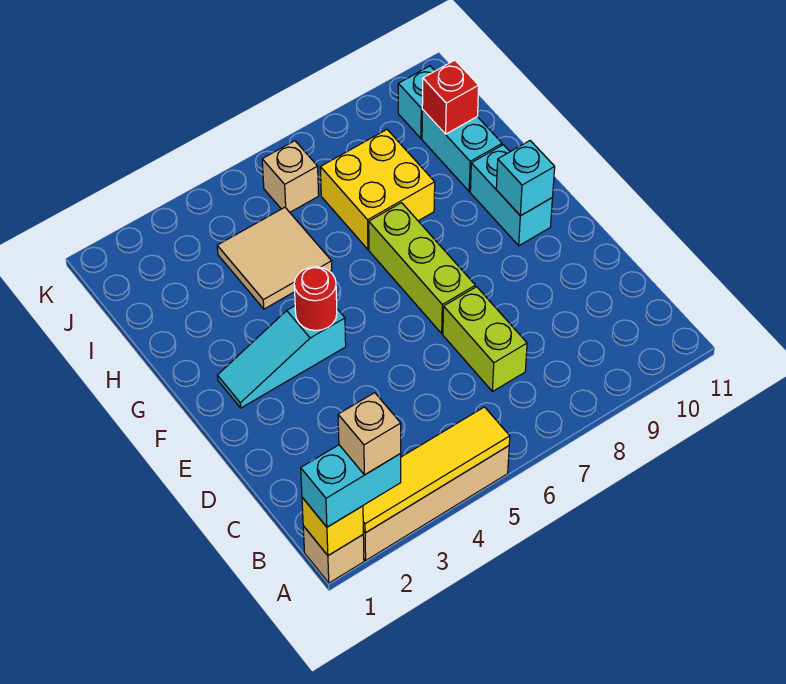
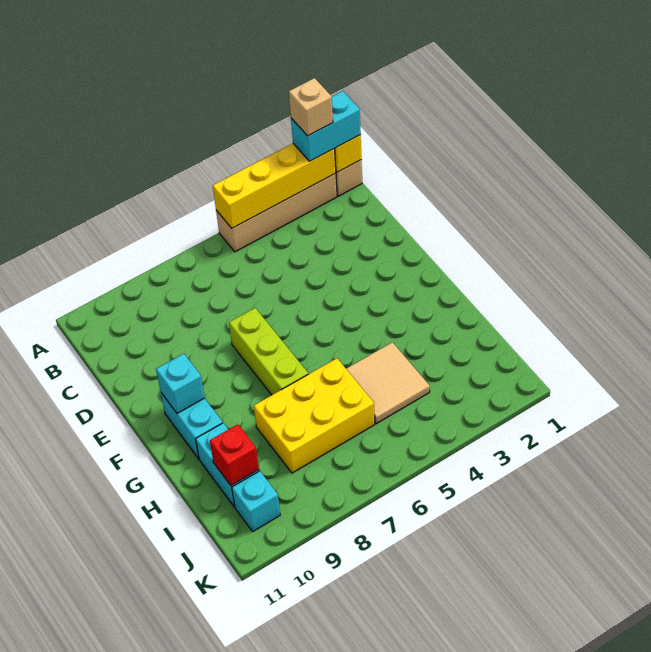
yellow tile A2:A5 level 2 -> yellow brick A2:A5 level 2
lime brick C7:D7 level 1 -> none
cyan slope F2:F4 level 1 top 4 -> none
red round brick F4 level 2 -> none
yellow brick H7:I8 level 1 -> yellow brick H6:I8 level 1
tan brick J6 level 1 -> none

